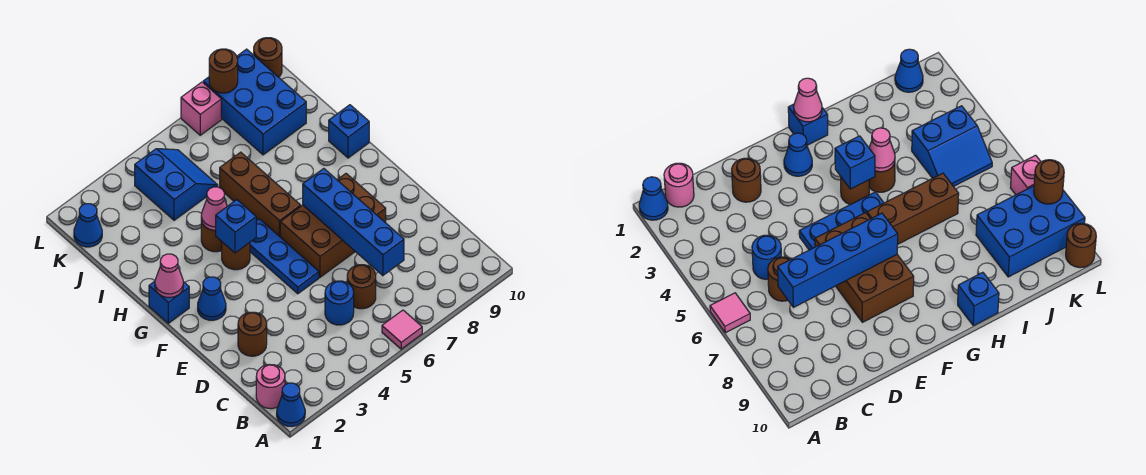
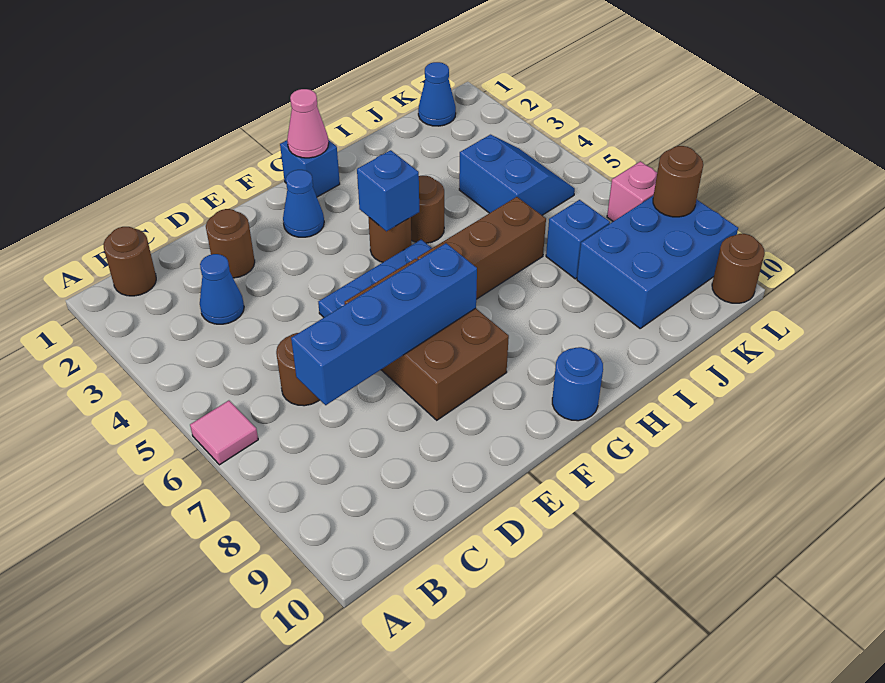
blue cone A1 level 1 -> blue cone C3 level 1
pink round brick B1 level 1 -> brown round brick B1 level 1
blue round brick C5 level 1 -> blue round brick G10 level 1
pink cone H4 level 2 -> none
blue brick H10 level 1 -> blue brick J7 level 1
blue slope J4:K5 level 1 top 4 -> blue slope J4:K5 level 1 top J

